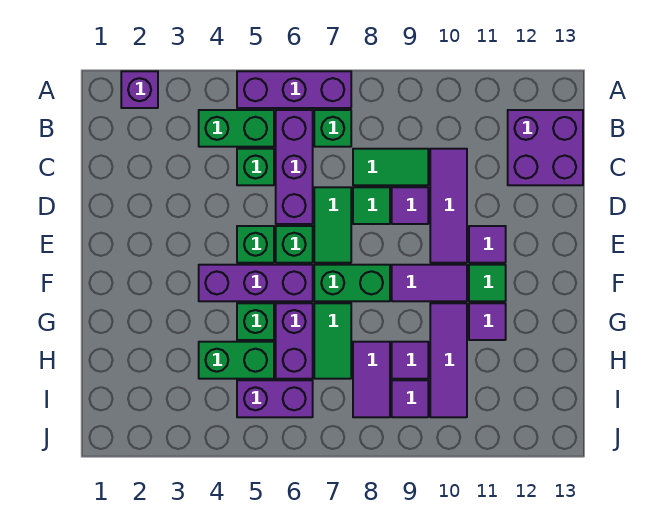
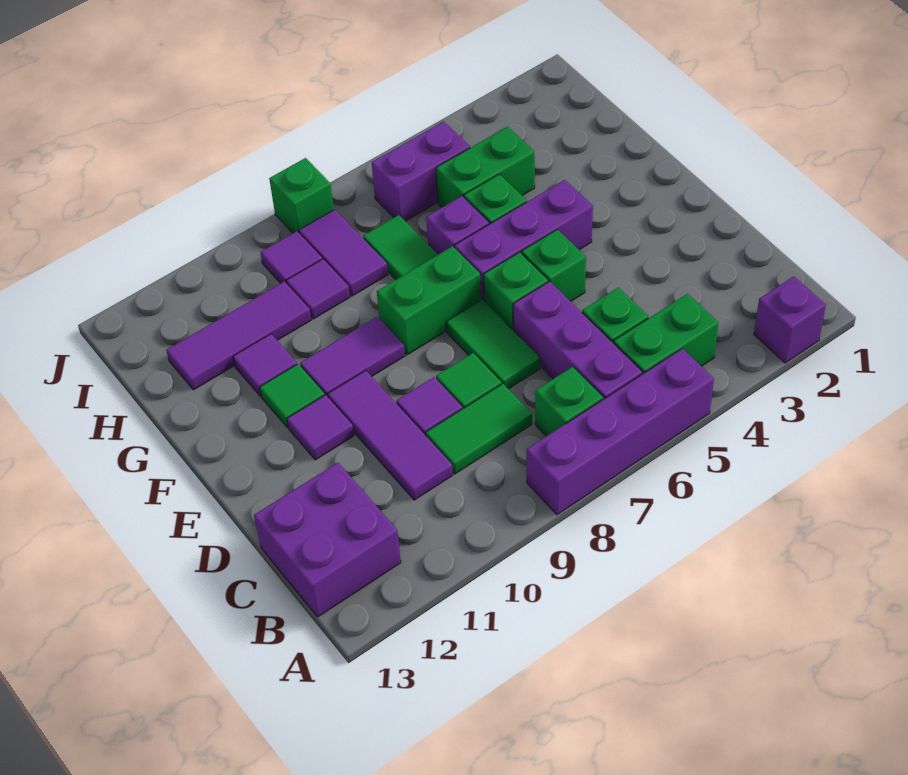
purple brick A5:A7 level 1 -> purple brick A5:A8 level 1
purple brick G6:H6 level 1 -> purple brick G6 level 1
purple tile G10:I10 level 1 -> purple tile H10:H12 level 1
none -> green brick J8 level 1

